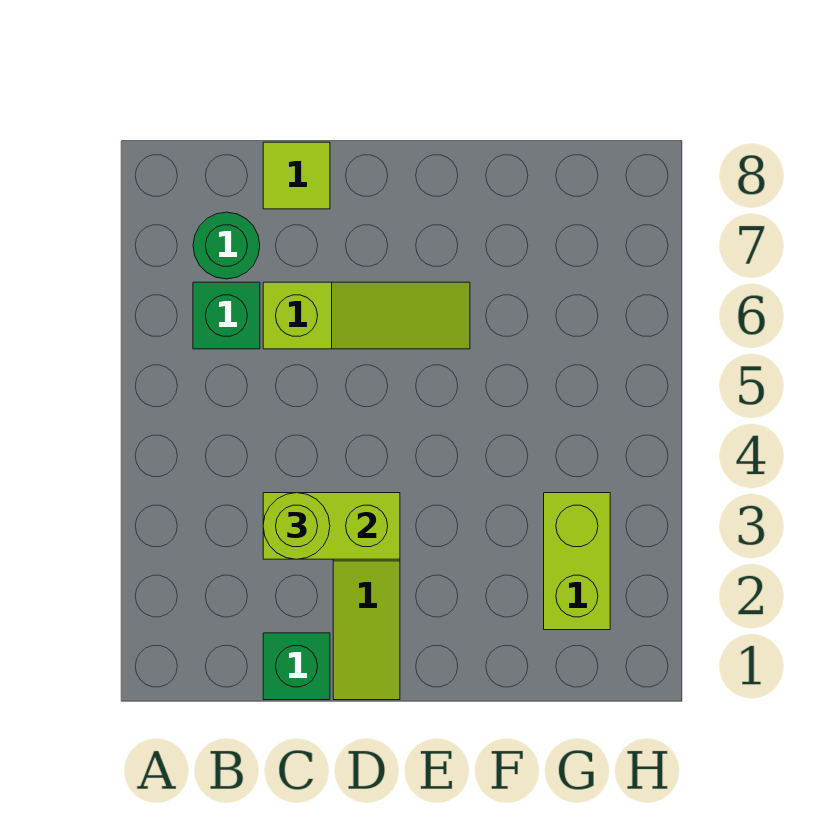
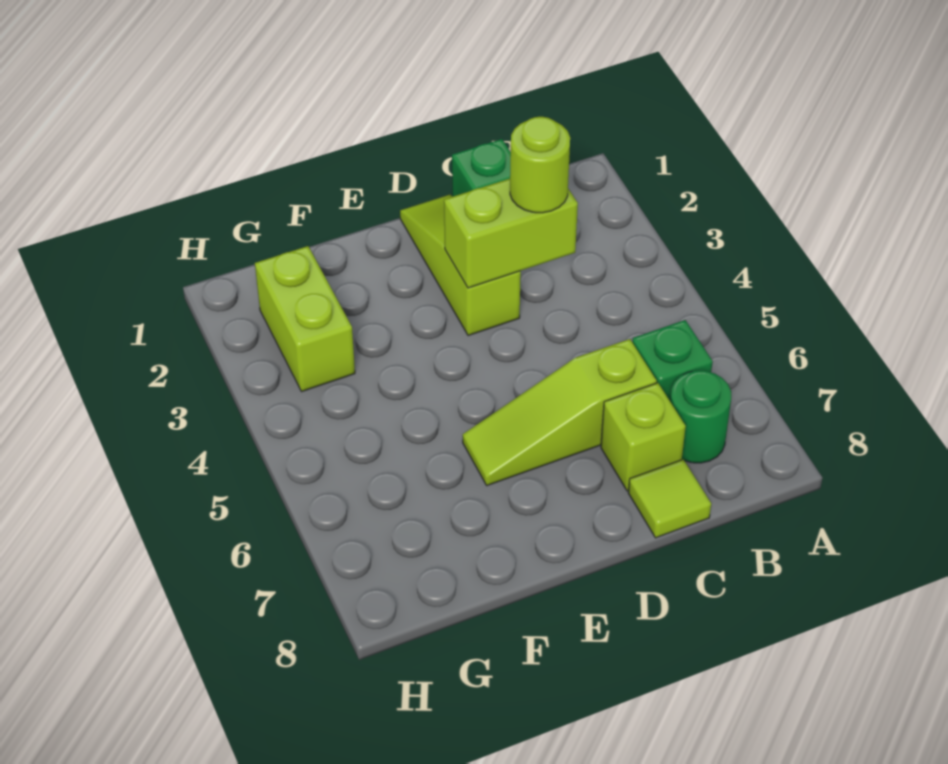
none -> lime brick C7 level 1

